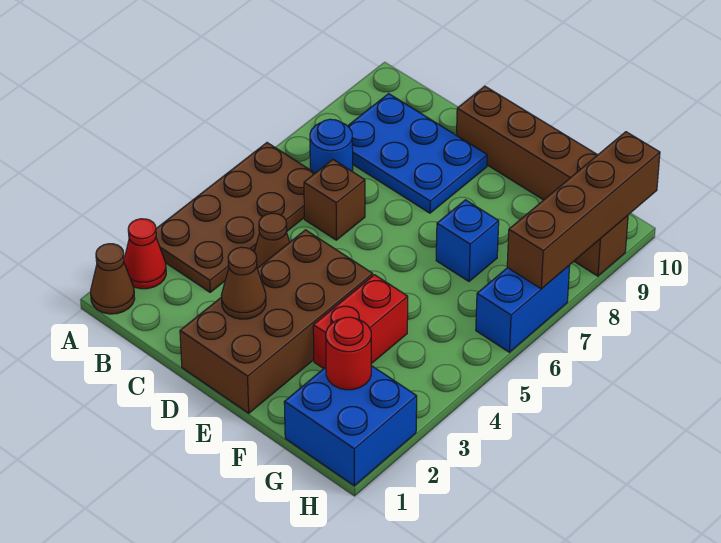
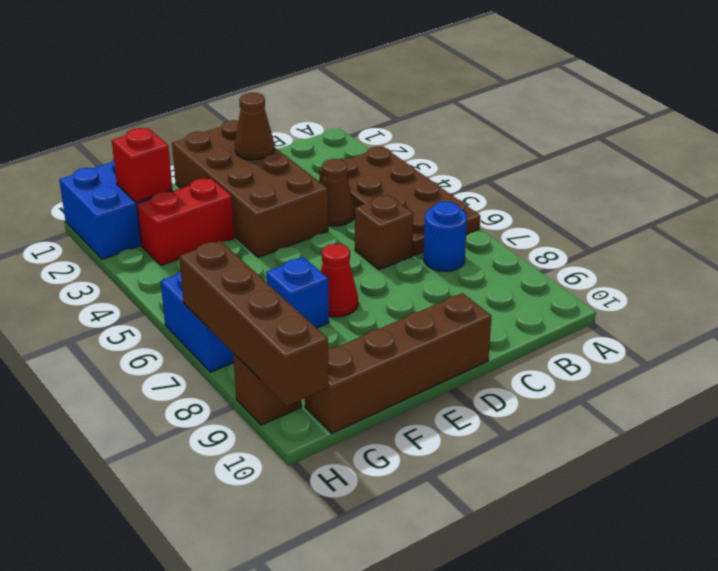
brown cone A1 level 1 -> none
red cone A2 level 1 -> red cone E7 level 1
blue plate B8:D9 level 1 -> none
red brick F3:F4 level 1 -> red brick F3:G3 level 1
red round brick G2 level 2 -> red brick G2 level 2

